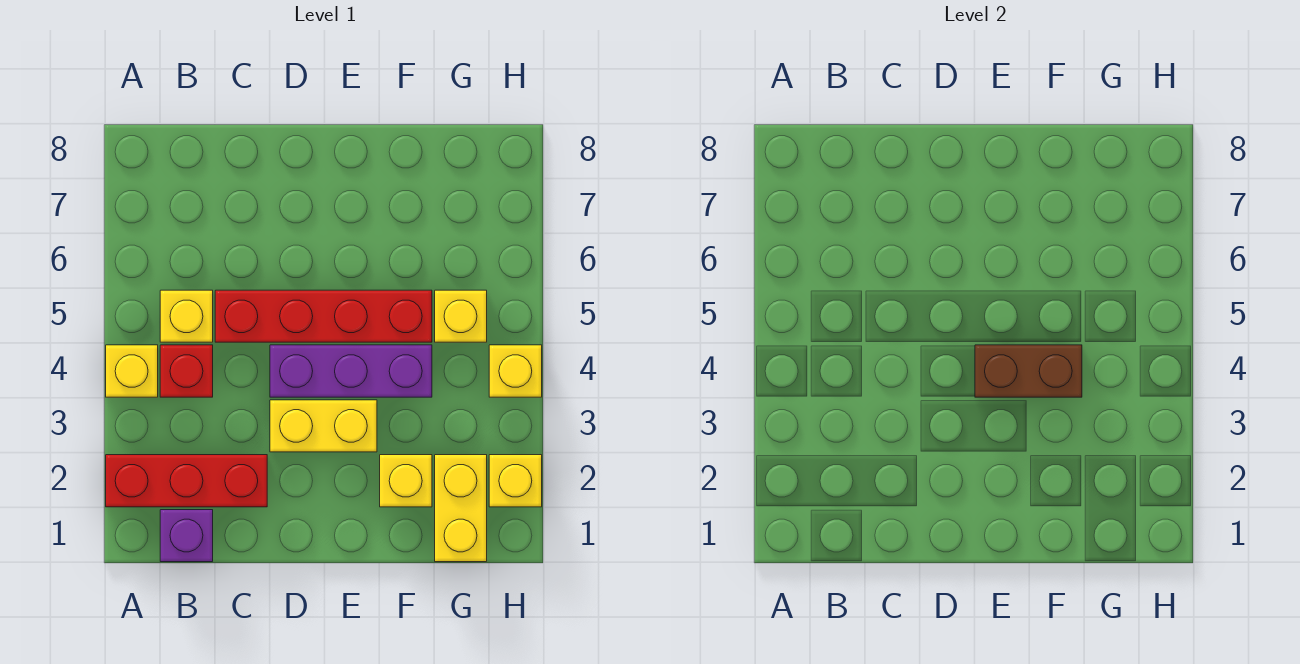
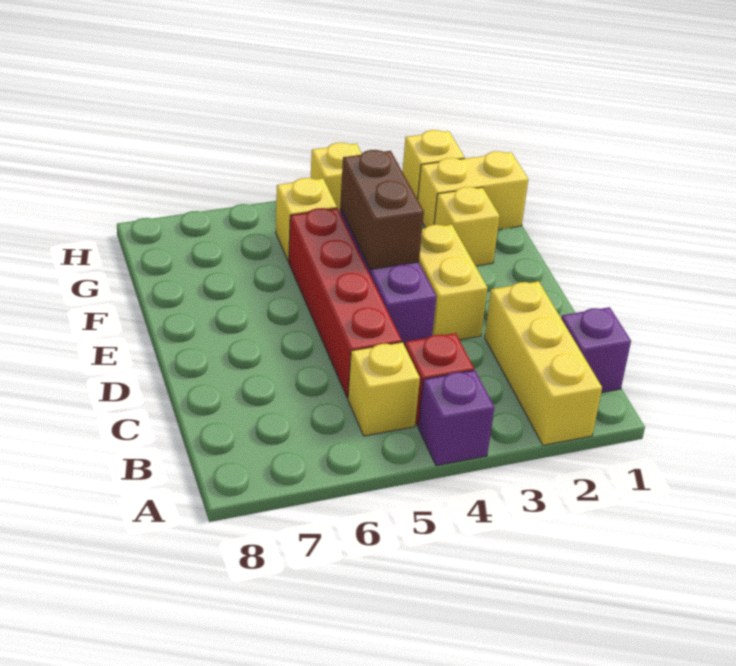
red brick A2:C2 level 1 -> yellow brick A2:C2 level 1
yellow brick A4 level 1 -> purple brick A4 level 1

